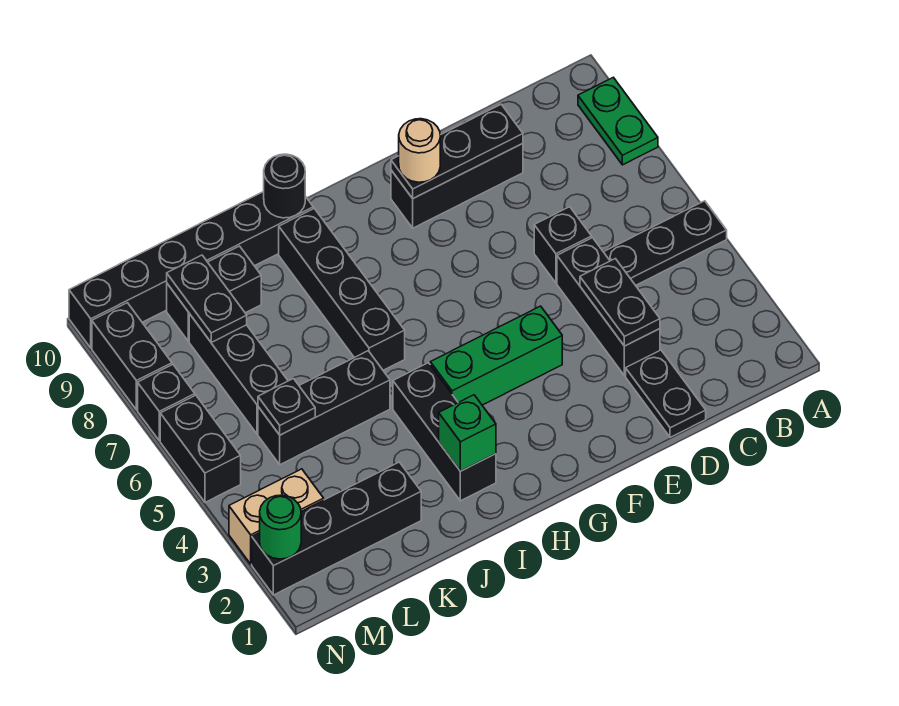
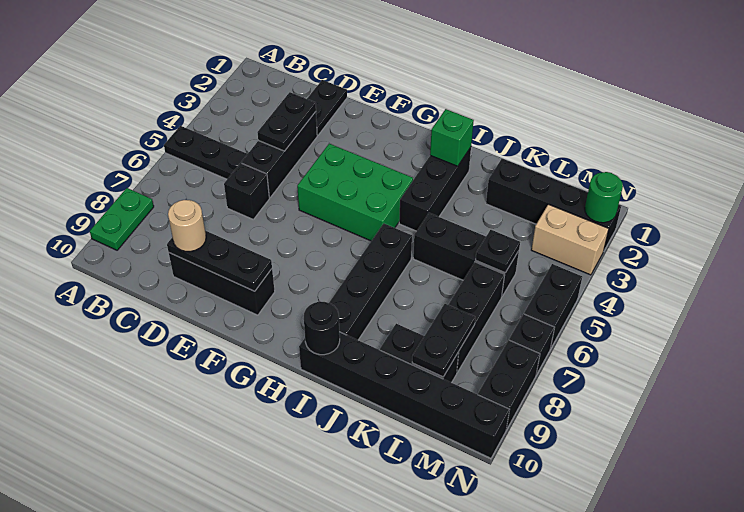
green brick F4:H4 level 1 -> green brick F4:H5 level 1
tan round brick F9 level 3 -> tan round brick D9 level 3

